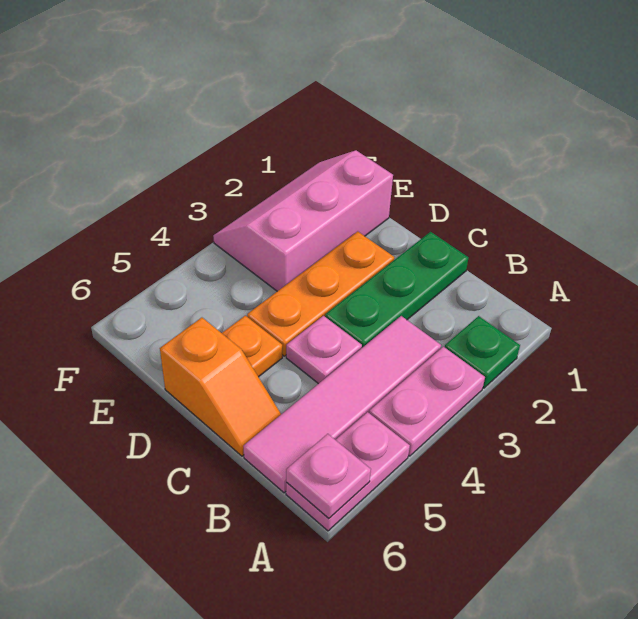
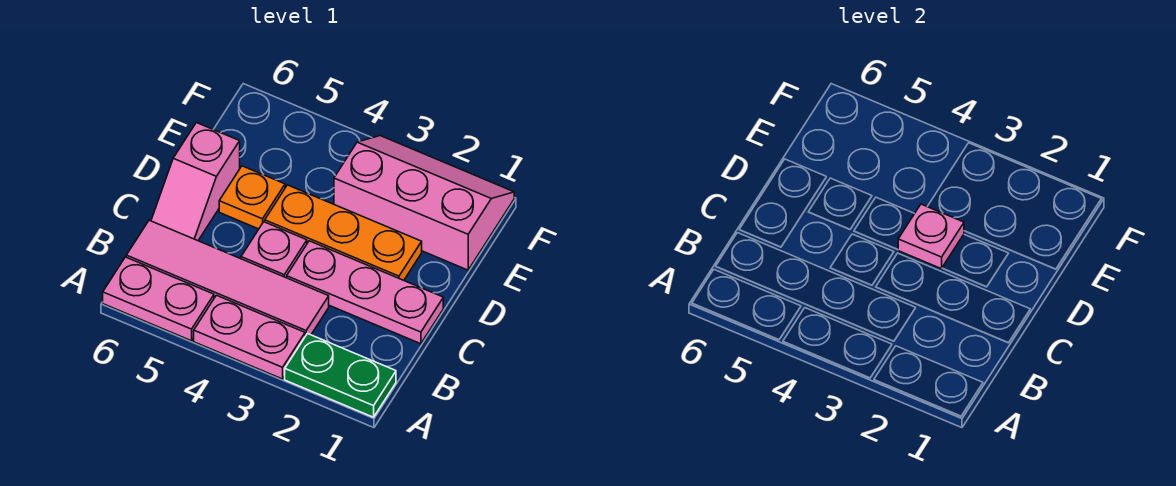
green plate A2 level 1 -> green plate A1:A2 level 1
pink plate A6 level 2 -> pink plate D3 level 2
green plate C1:C3 level 1 -> pink plate C1:C3 level 1
orange slope C6:D6 level 1 top D -> pink slope C6:D6 level 1 top D

